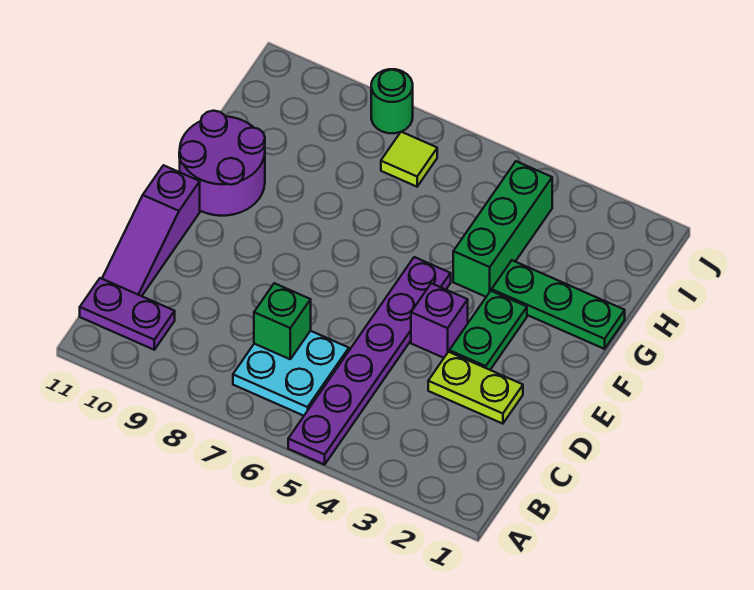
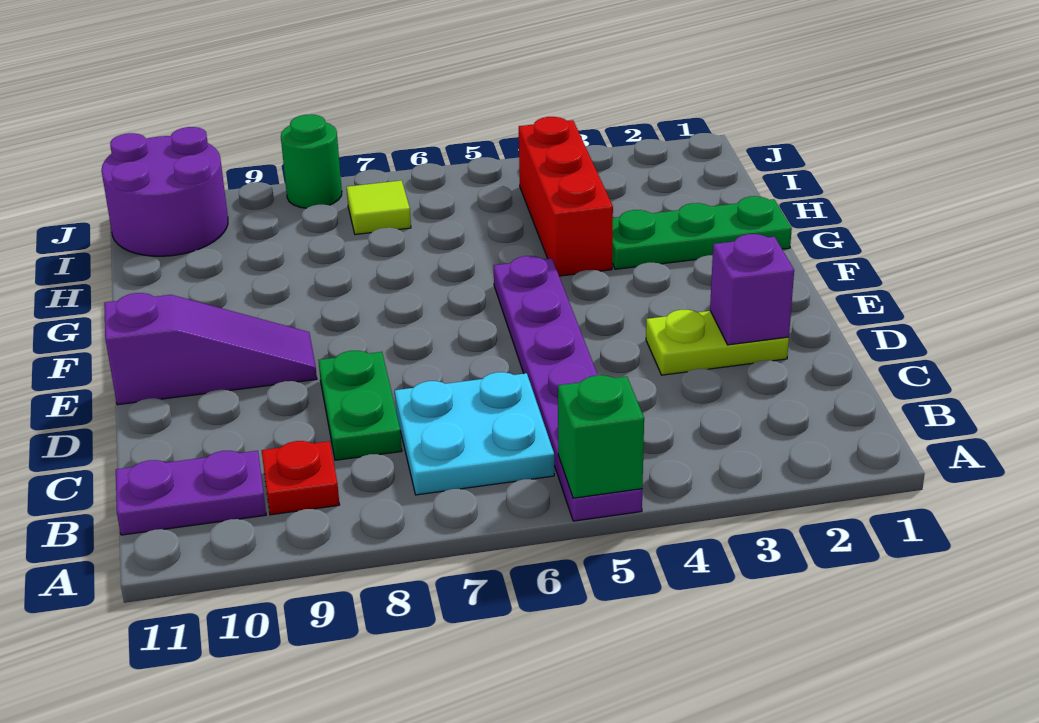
none -> red plate B9 level 1
green brick C7 level 2 -> green brick A5 level 2
purple slope C11:E11 level 1 top E -> purple slope E9:E11 level 1 top 11
green plate E3:F3 level 1 -> green plate C8:D8 level 1
purple brick E4 level 1 -> purple brick D2 level 2
purple round brick F10:G11 level 1 -> purple round brick I10:J11 level 1
green brick G4:I4 level 1 -> red brick G4:I4 level 1

